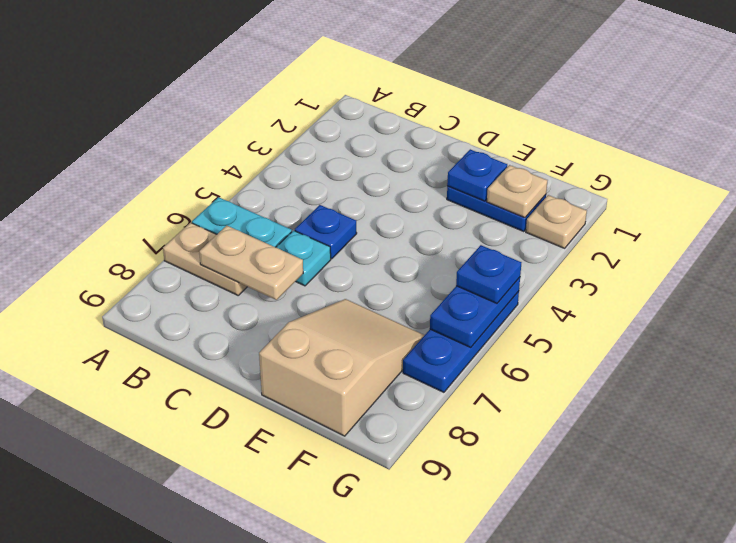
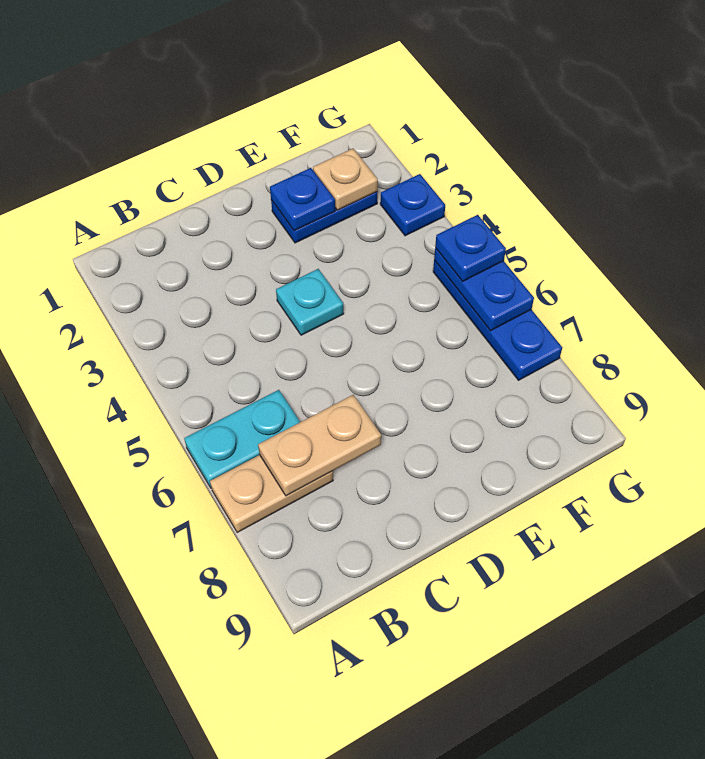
blue plate C5 level 1 -> blue plate G3 level 1
cyan plate C6 level 1 -> cyan plate D4 level 1
tan slope E7:F9 level 1 top 9 -> none
tan plate G2 level 1 -> none

